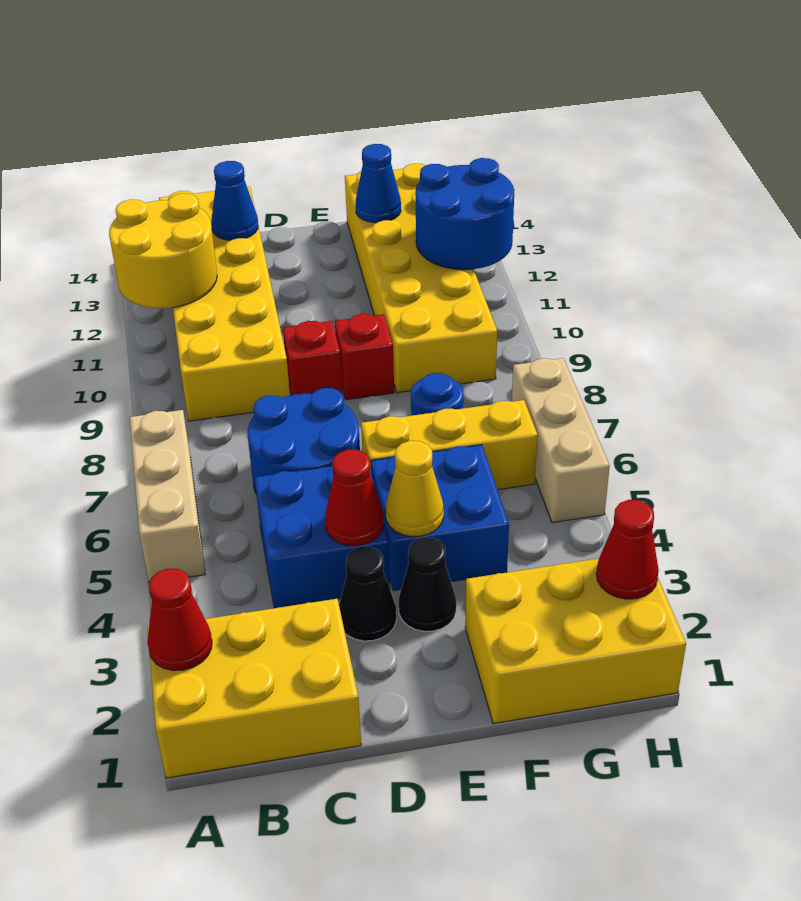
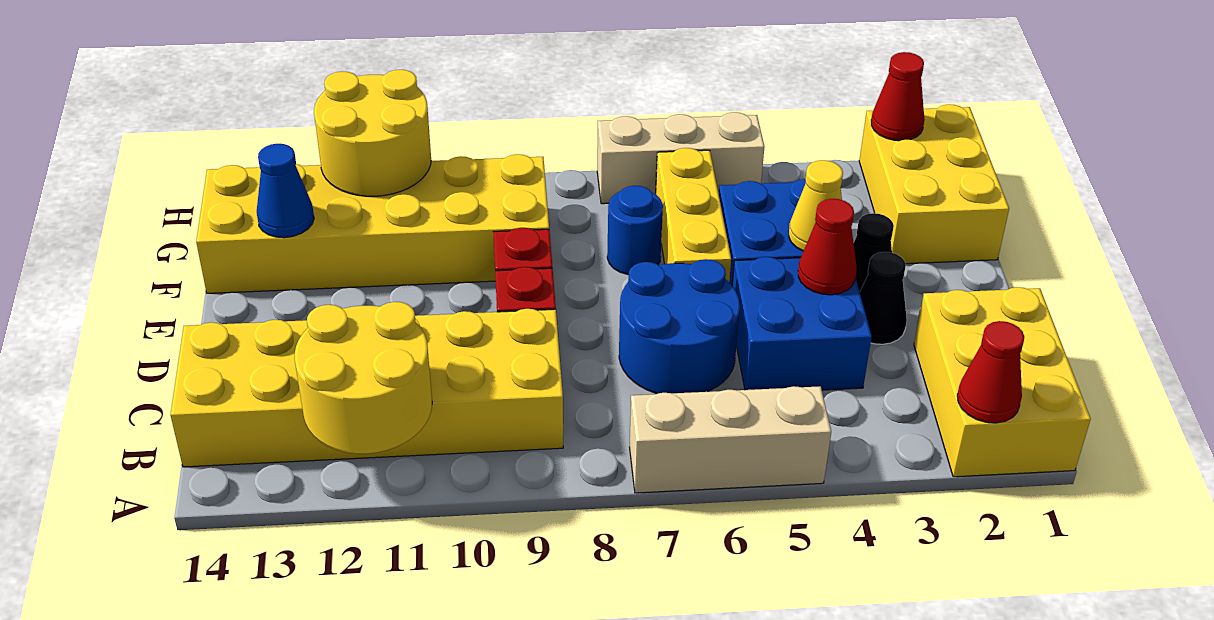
blue cone C13 level 2 -> none
blue round brick G11:H12 level 2 -> yellow round brick G11:H12 level 2

